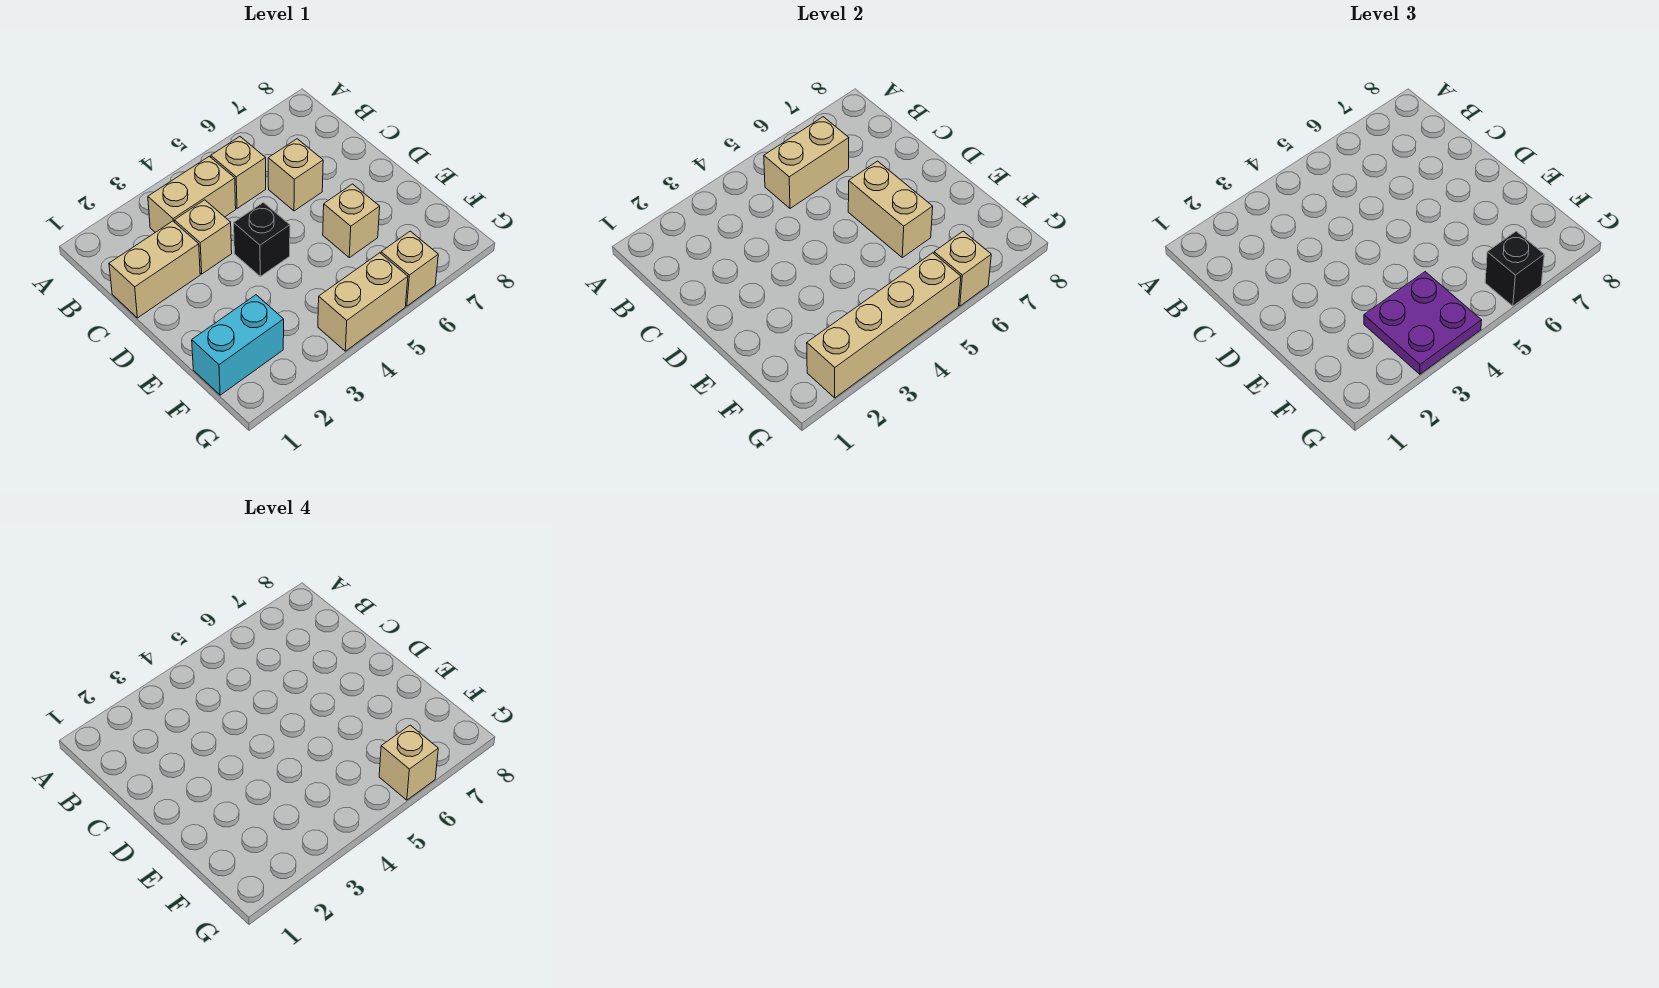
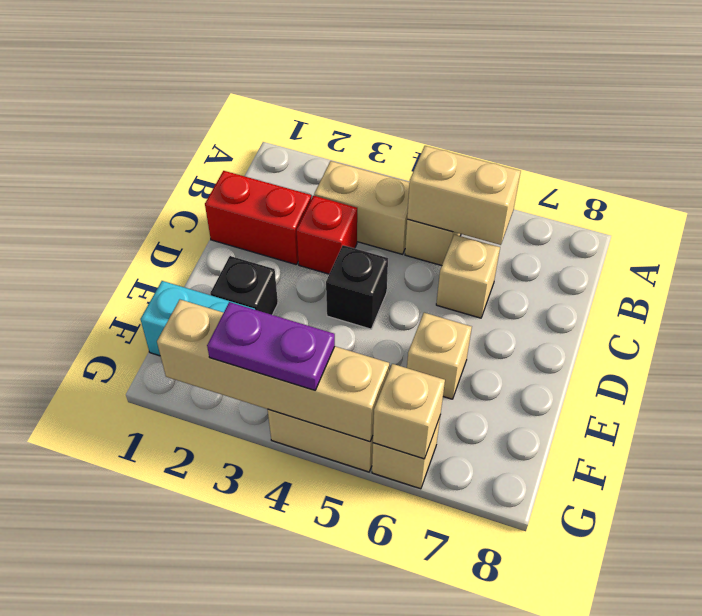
tan brick C1:C2 level 1 -> red brick C1:C2 level 1
tan brick C3 level 1 -> red brick C3 level 1
tan brick D6:E6 level 2 -> none
purple plate F3:G4 level 3 -> purple plate G3:G4 level 3
black brick G6 level 3 -> black brick E2 level 1
tan brick G6 level 4 -> none

